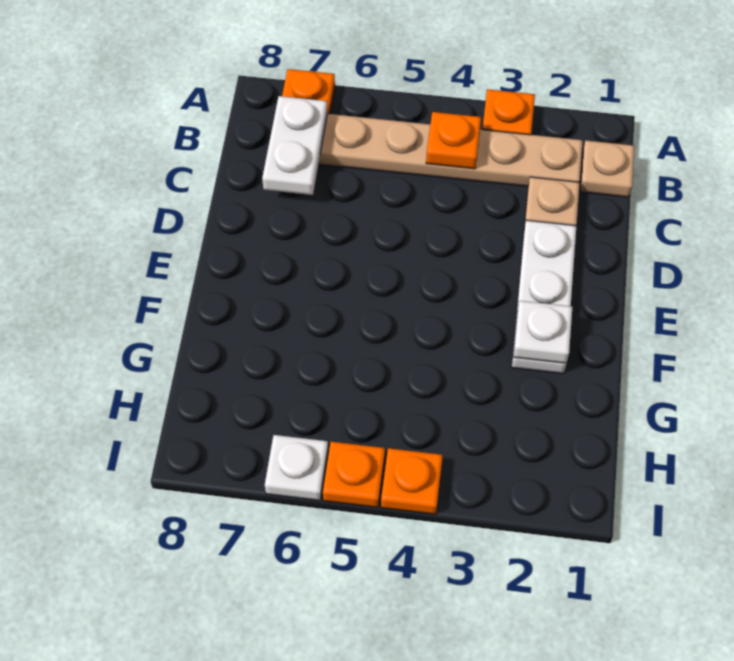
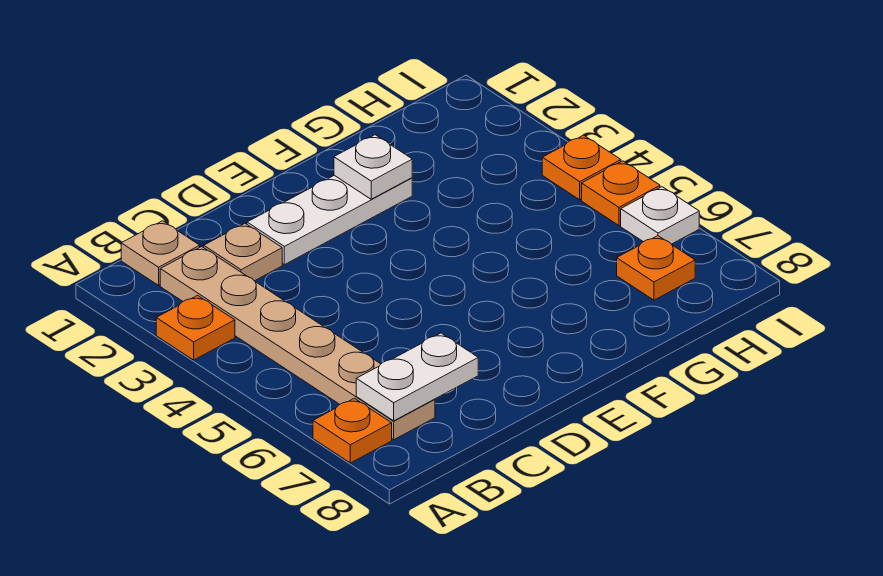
orange plate B4 level 2 -> orange plate H7 level 1

